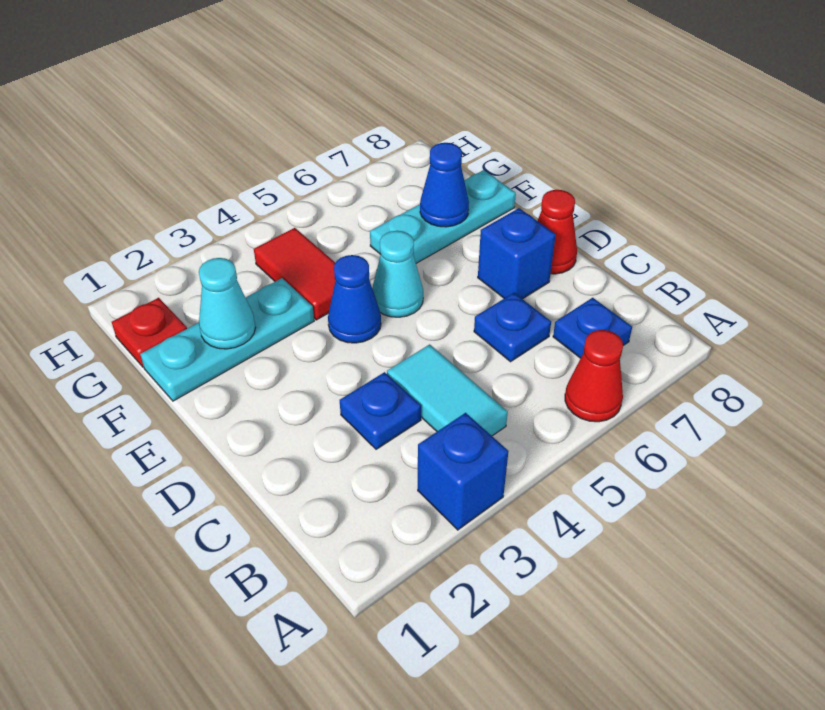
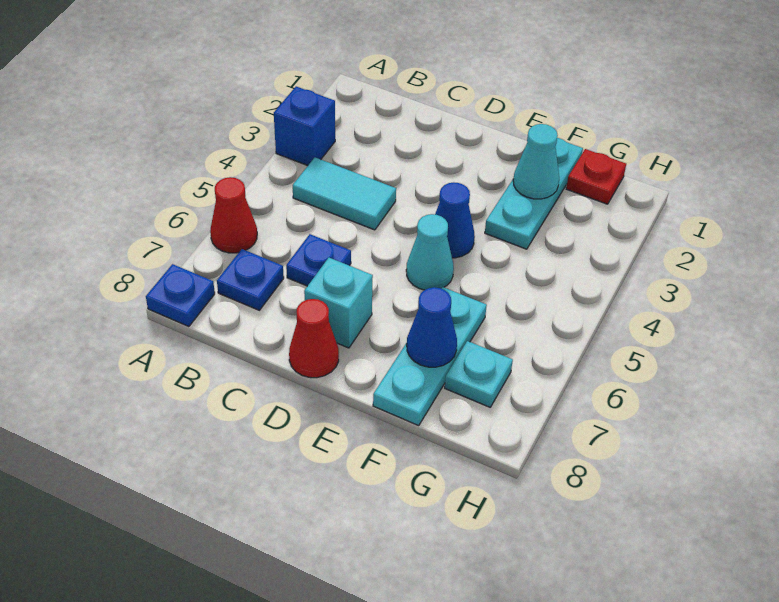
blue plate C3 level 1 -> blue plate A8 level 1
blue brick D7 level 1 -> cyan brick D7 level 1
red tile F4:G4 level 1 -> none
none -> cyan plate G7 level 1

